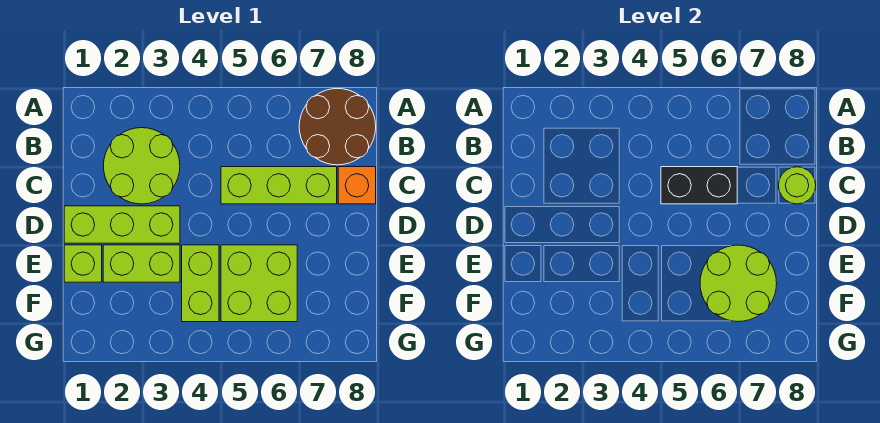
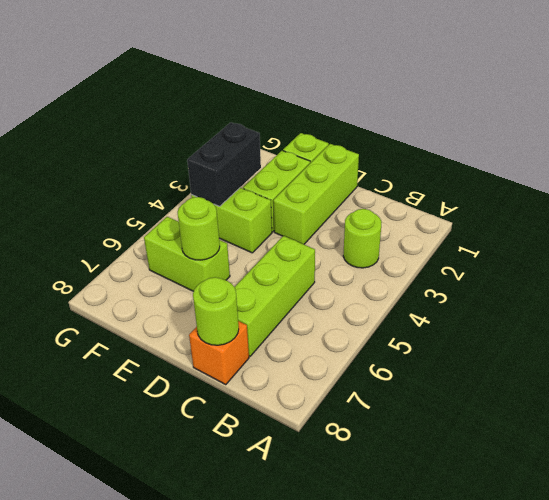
brown round brick A7:B8 level 1 -> none
lime round brick B2:C3 level 1 -> lime round brick B3 level 1
black brick C5:C6 level 2 -> black brick F3:F4 level 2
lime brick E5:F6 level 1 -> lime brick E6:F6 level 1
lime round brick E6:F7 level 2 -> lime round brick E6 level 2

